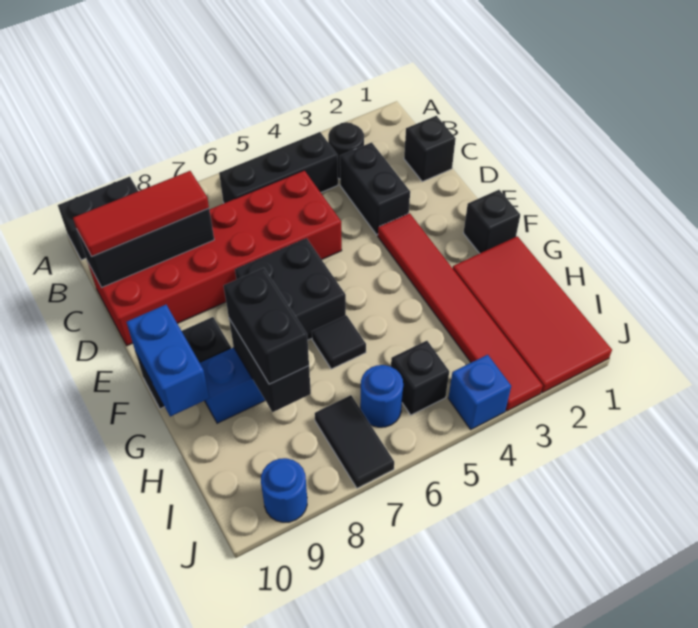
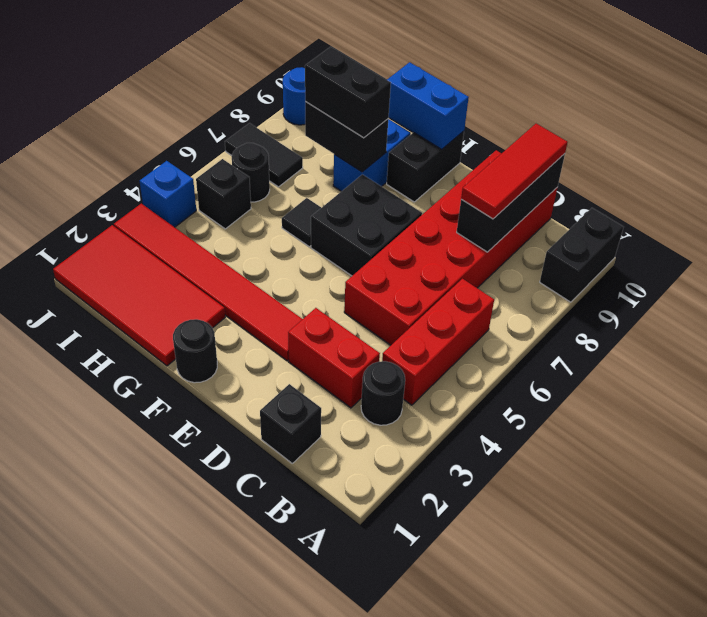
black brick B4:B6 level 1 -> red brick B4:B6 level 1
black brick C3:D3 level 1 -> red brick C3:D3 level 1
black brick F1 level 1 -> black round brick F1 level 1
blue round brick I6 level 1 -> black round brick I6 level 1

